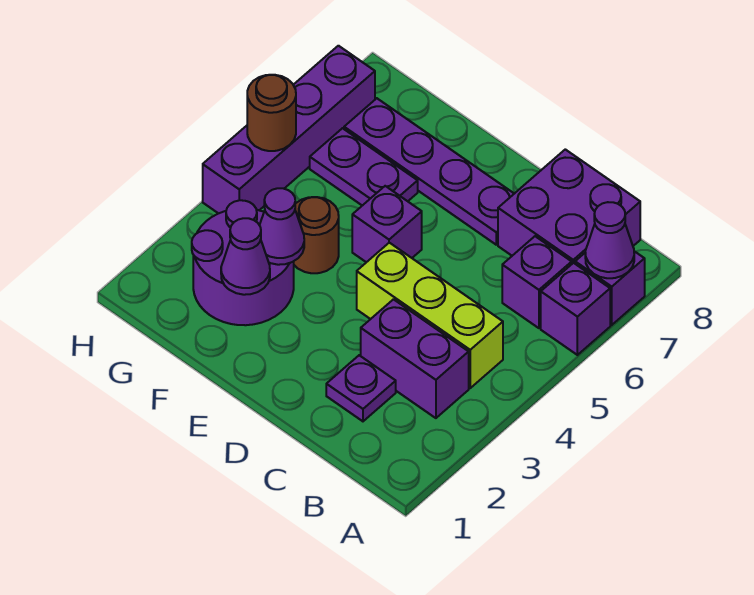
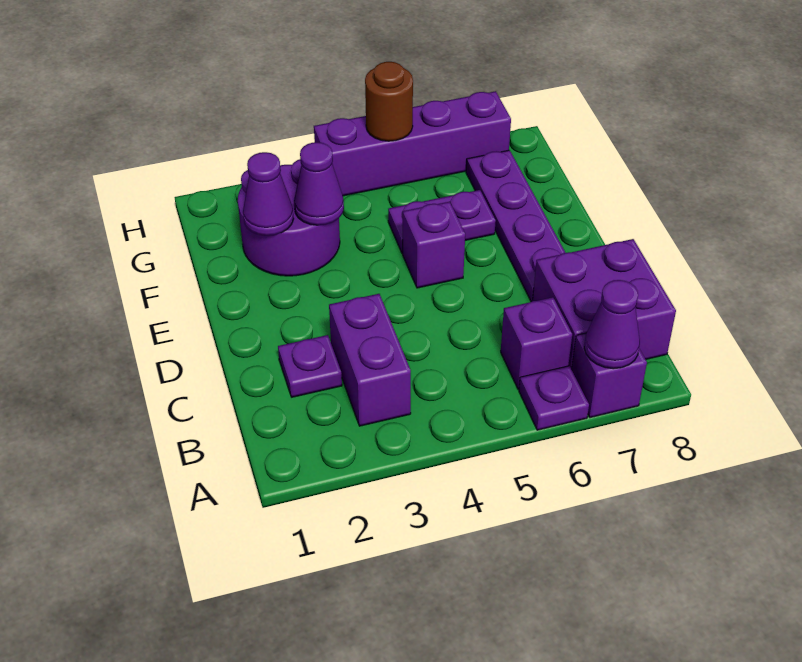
purple brick A6 level 1 -> purple plate A6 level 1
lime brick B4:D4 level 1 -> none
brown round brick F4 level 1 -> none
purple plate F6:G6 level 1 -> purple plate F5:F6 level 1

